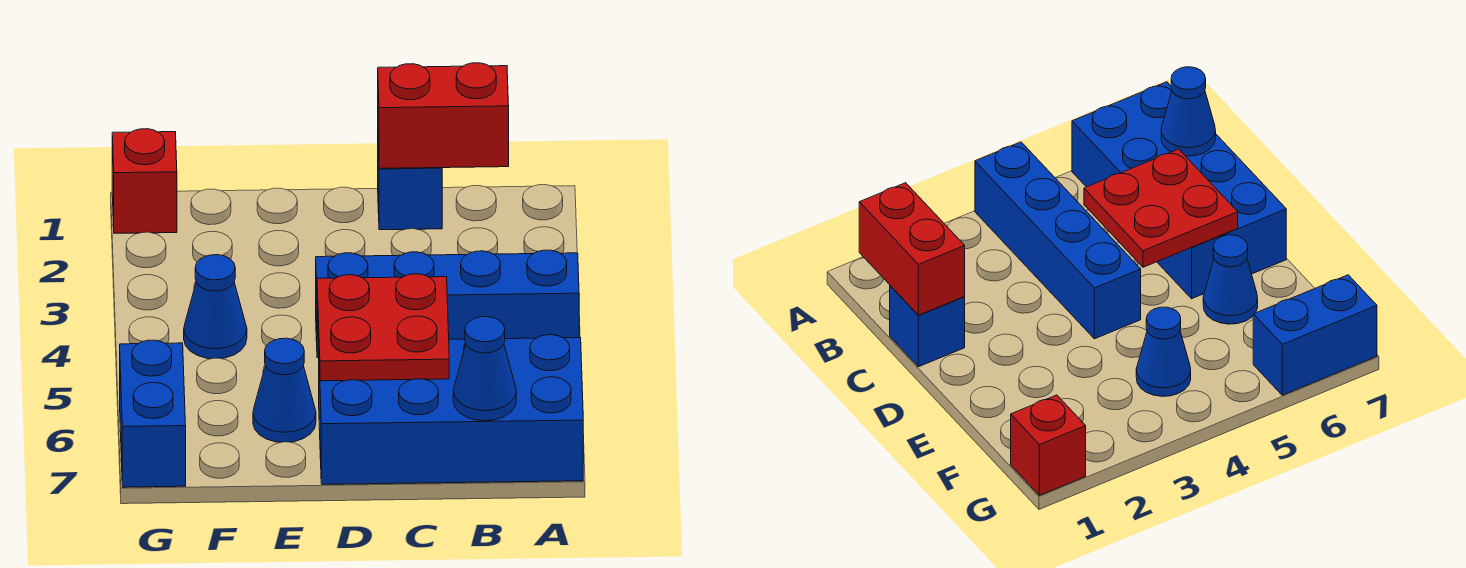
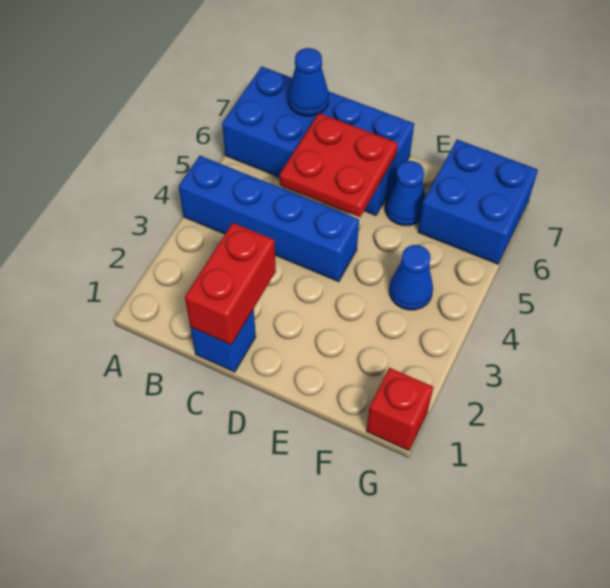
red brick B1:C1 level 2 -> red brick C1:C2 level 2
blue brick G6:G7 level 1 -> blue brick F6:G7 level 1

